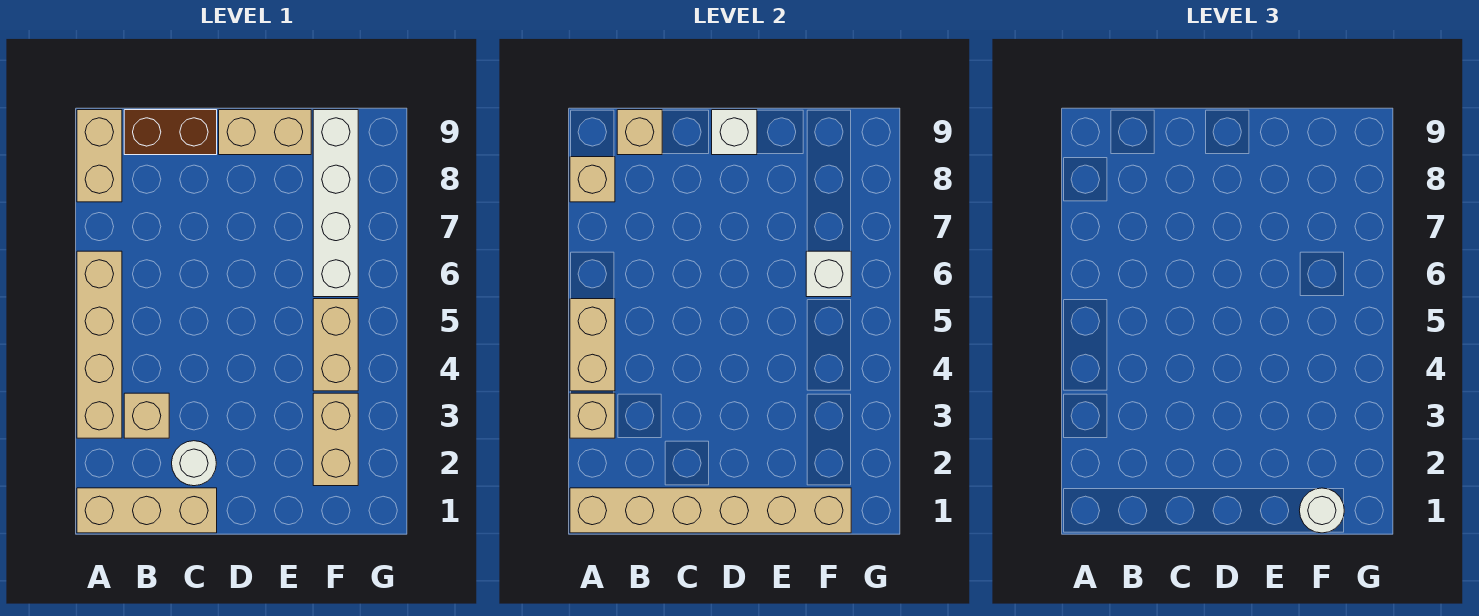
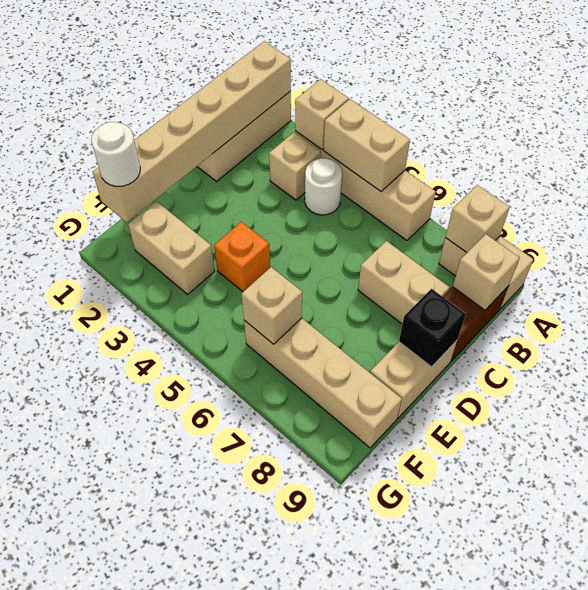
white round brick C2 level 1 -> white round brick B4 level 1
white brick D9 level 2 -> black brick D9 level 2
none -> orange brick E4 level 1
tan brick F4:F5 level 1 -> tan brick C7:C8 level 1
white brick F6:F9 level 1 -> tan brick F6:F9 level 1
white brick F6 level 2 -> tan brick F6 level 2

